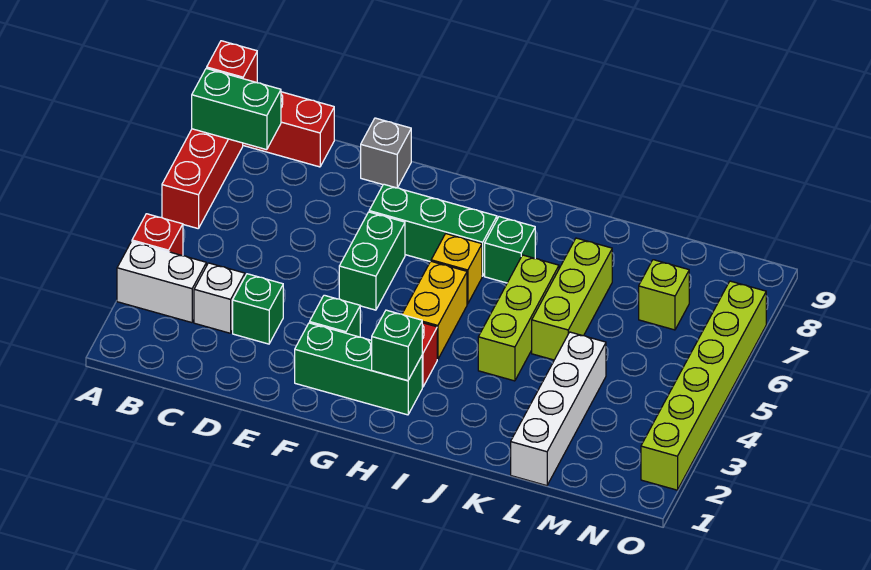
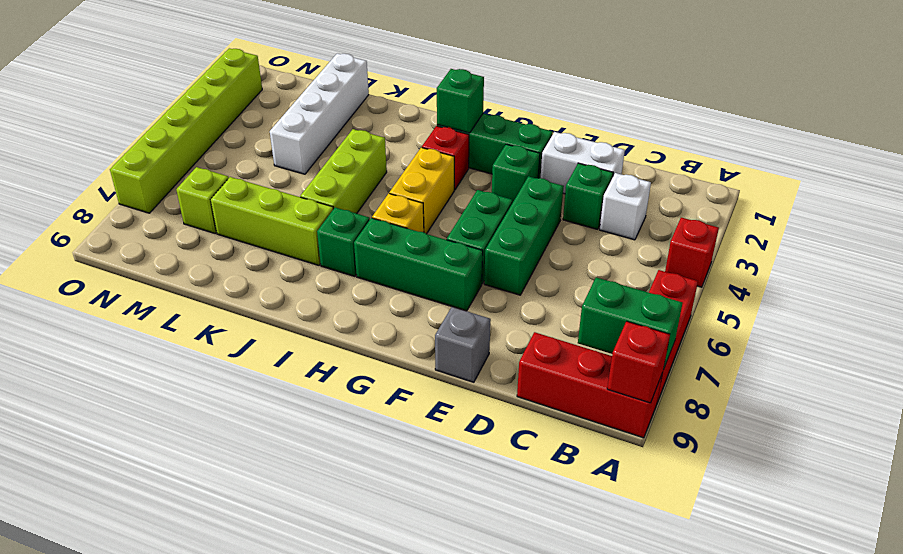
white brick A3:B3 level 1 -> white brick D2:E2 level 1
none -> green brick E4:E6 level 1
lime brick K5:K7 level 1 -> lime brick J7:L7 level 1

